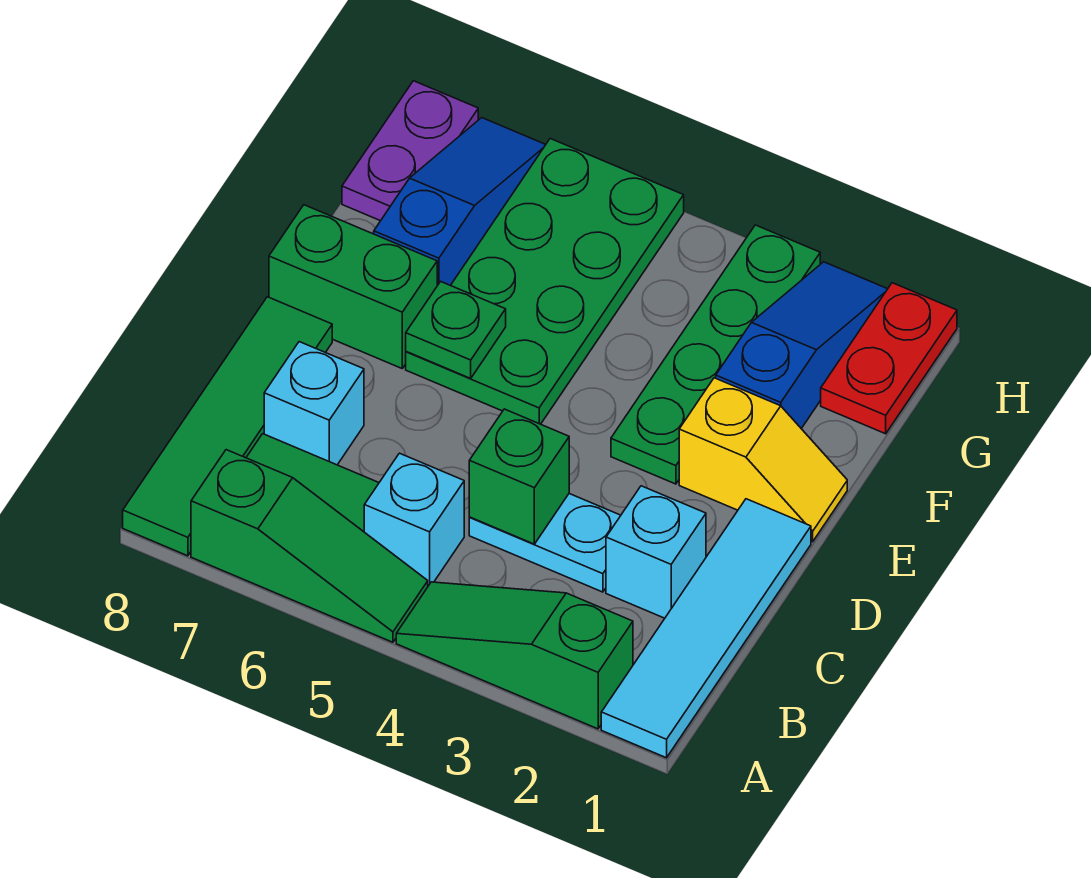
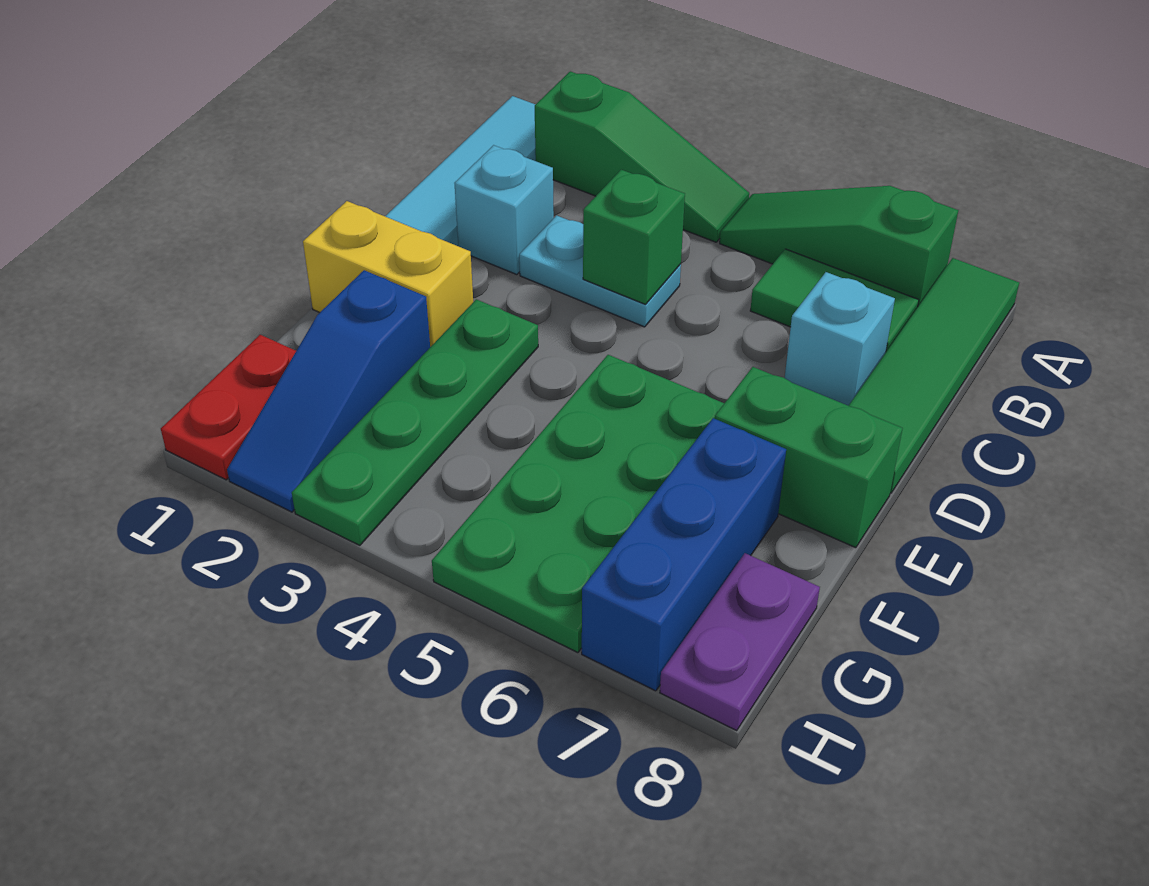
cyan brick B5 level 1 -> none
yellow slope E1:E2 level 1 top 2 -> yellow brick E1:E2 level 1
green plate E6 level 2 -> none
blue slope F7:H7 level 1 top F -> blue brick F7:H7 level 1

